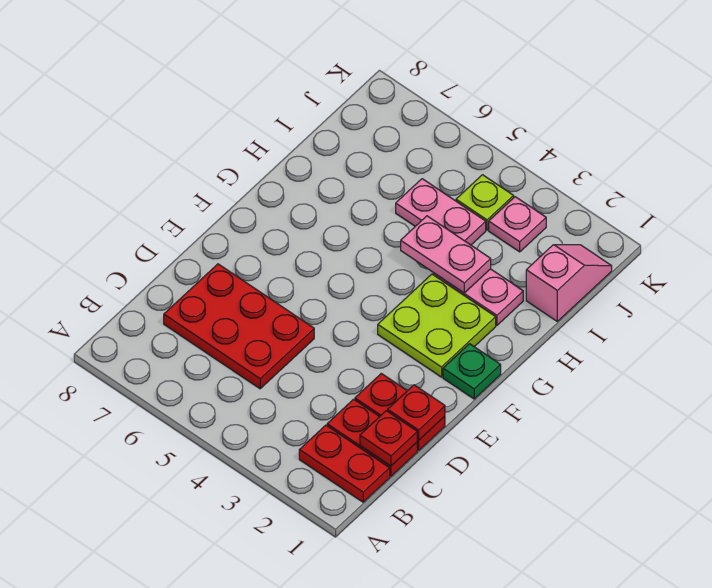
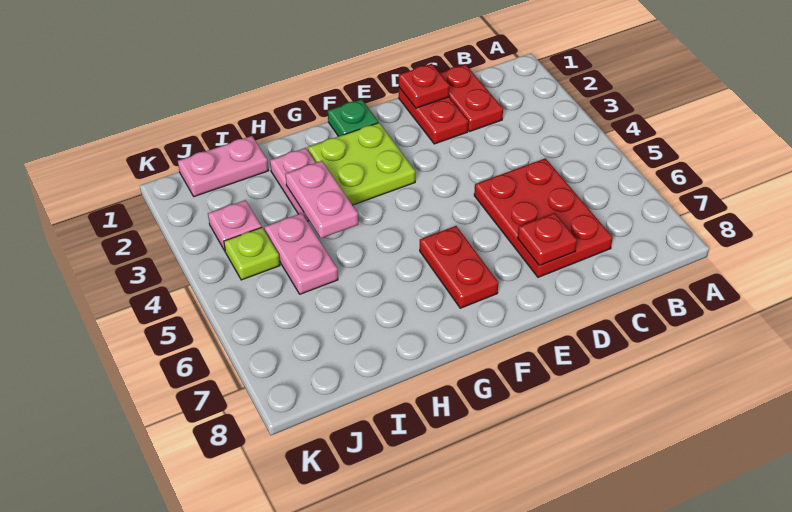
red plate B1:B2 level 1 -> red plate F6:F7 level 1
red plate C1 level 2 -> red plate D7 level 2
pink slope I1:J1 level 1 top I -> pink plate I1:J1 level 1

